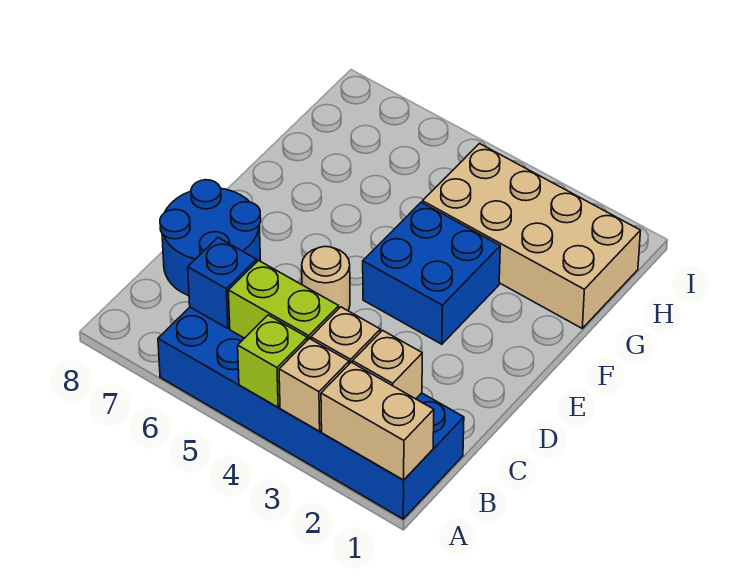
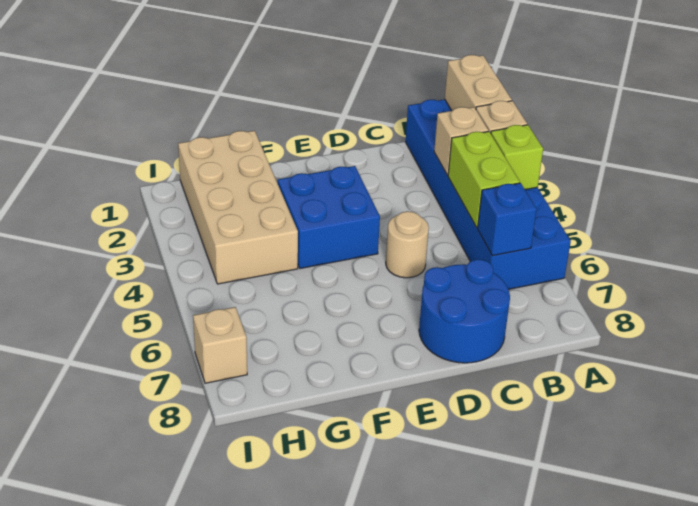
tan brick B2 level 2 -> tan brick I7 level 1

